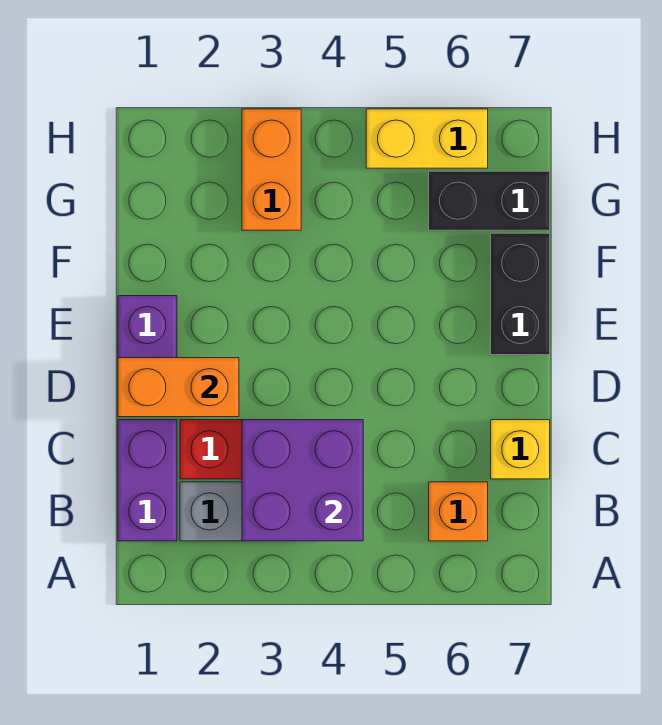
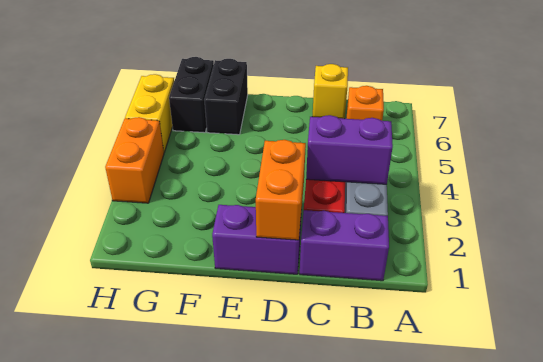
purple brick B3:C4 level 2 -> purple brick B3:C3 level 2
black brick E7:F7 level 1 -> black brick F6:F7 level 1
orange brick G3:H3 level 1 -> orange brick H3:H4 level 1

